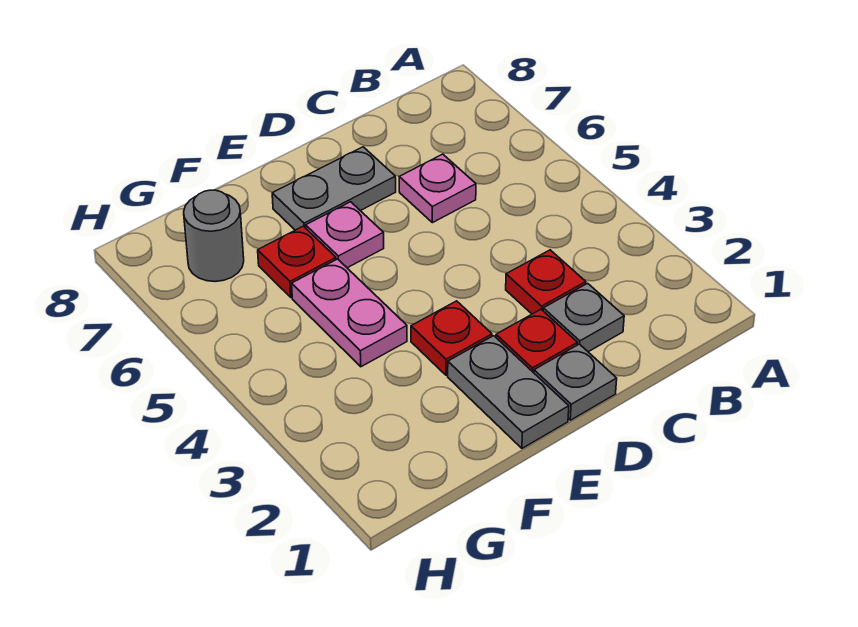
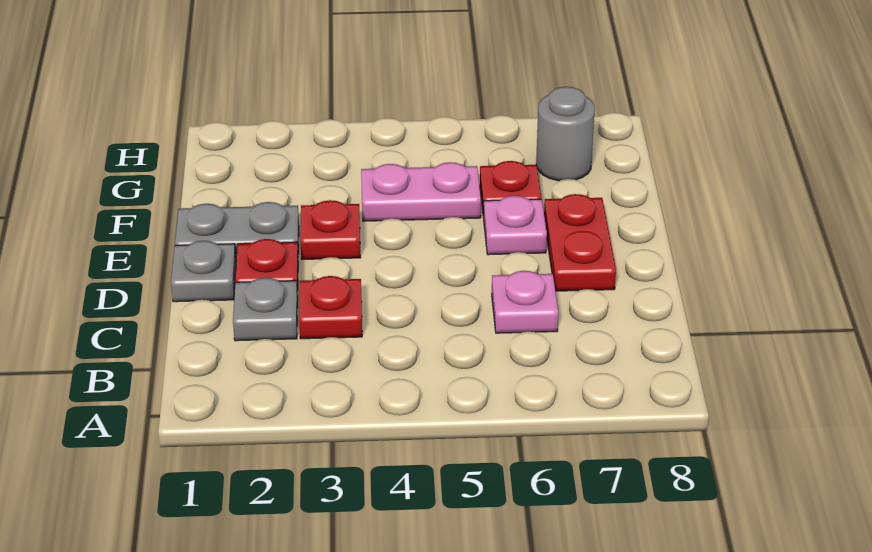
grey plate D7:E7 level 1 -> red plate D7:E7 level 1

